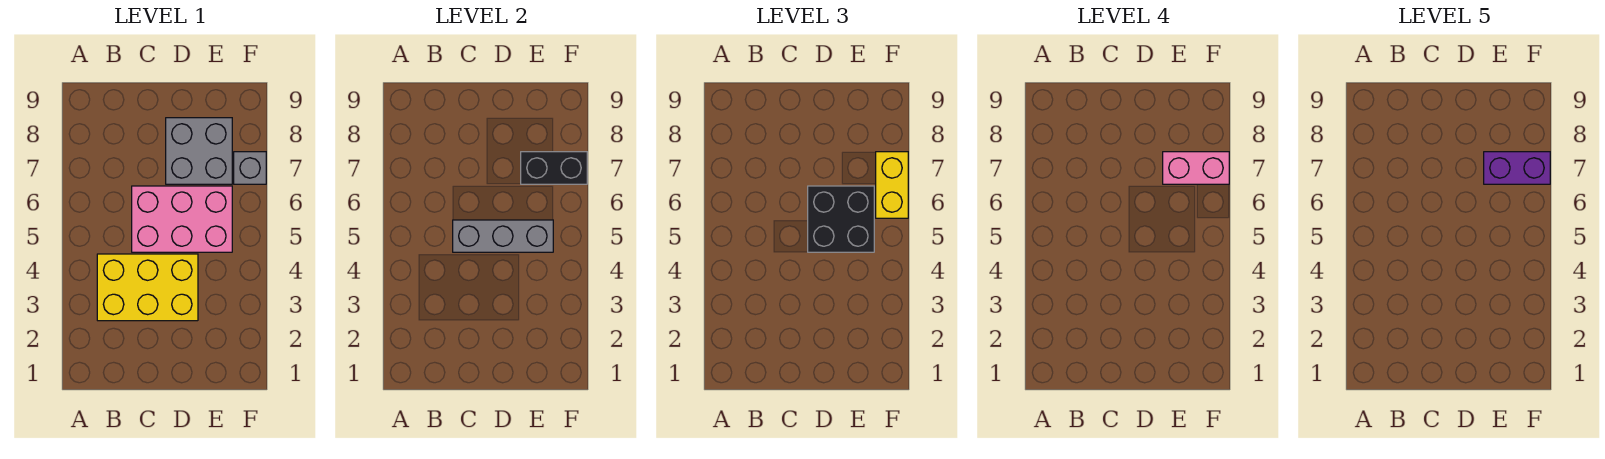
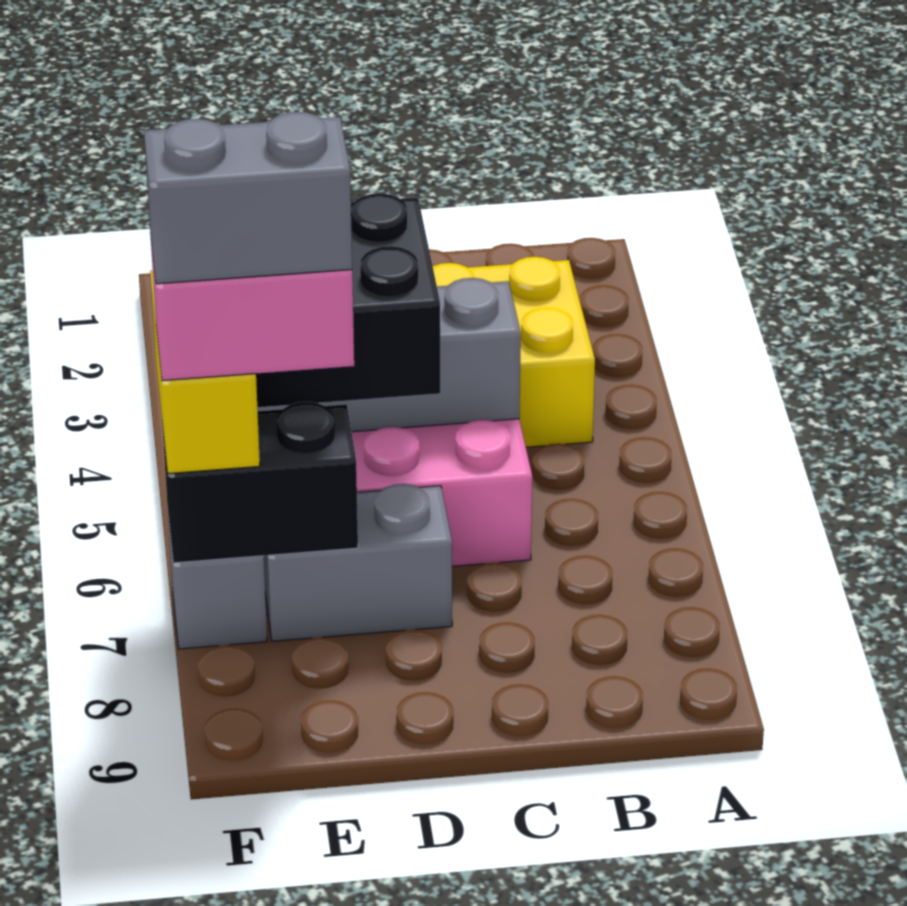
grey brick D7:E8 level 1 -> grey brick D7:E7 level 1
purple brick E7:F7 level 5 -> grey brick E7:F7 level 5

